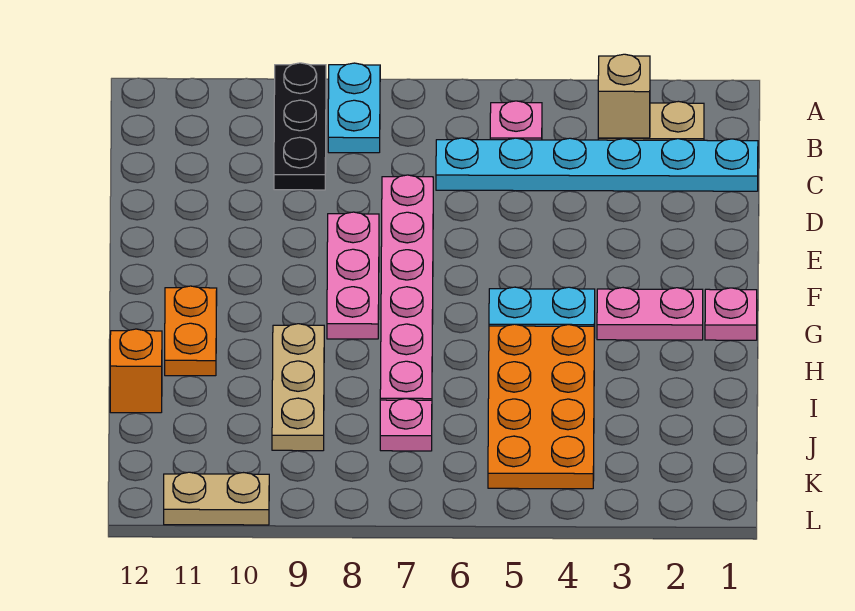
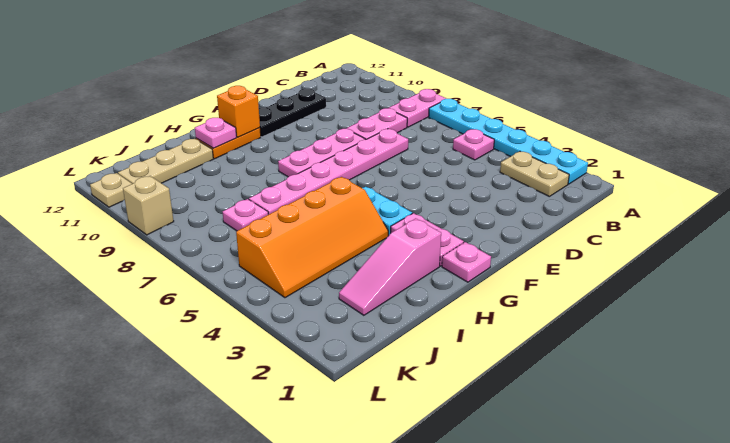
cyan plate A8:B8 level 1 -> pink plate A8:B8 level 1
black plate A9:C9 level 1 -> black plate D11:F11 level 1
tan brick B3 level 2 -> tan brick L9 level 1
cyan plate C1:C6 level 1 -> cyan plate A2:A7 level 1
none -> pink plate C8:D8 level 1
none -> pink slope H2:J2 level 1 top H
orange plate H4:K5 level 1 -> orange slope H4:K5 level 1 top 5
tan plate H9:J9 level 1 -> tan plate I11:K11 level 1
none -> pink plate H11 level 2
orange brick I12 level 1 -> orange brick G11 level 2
tan plate L10:L11 level 1 -> tan plate L11 level 1

